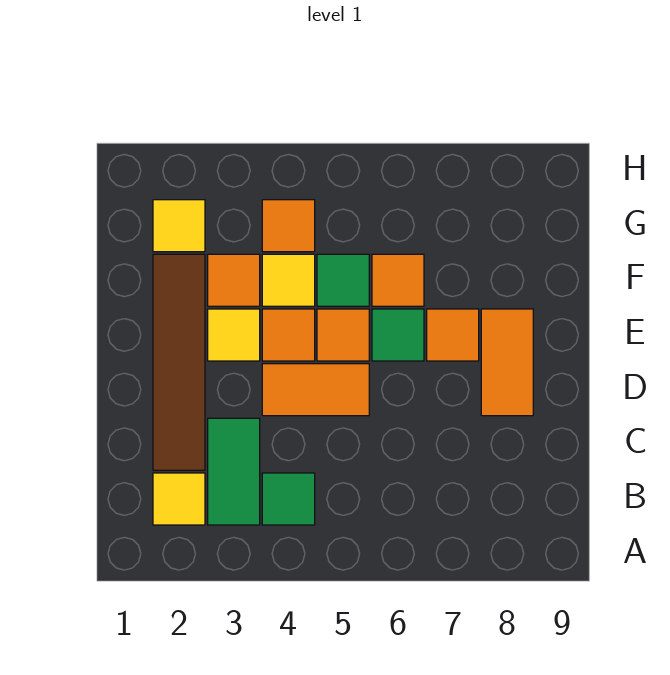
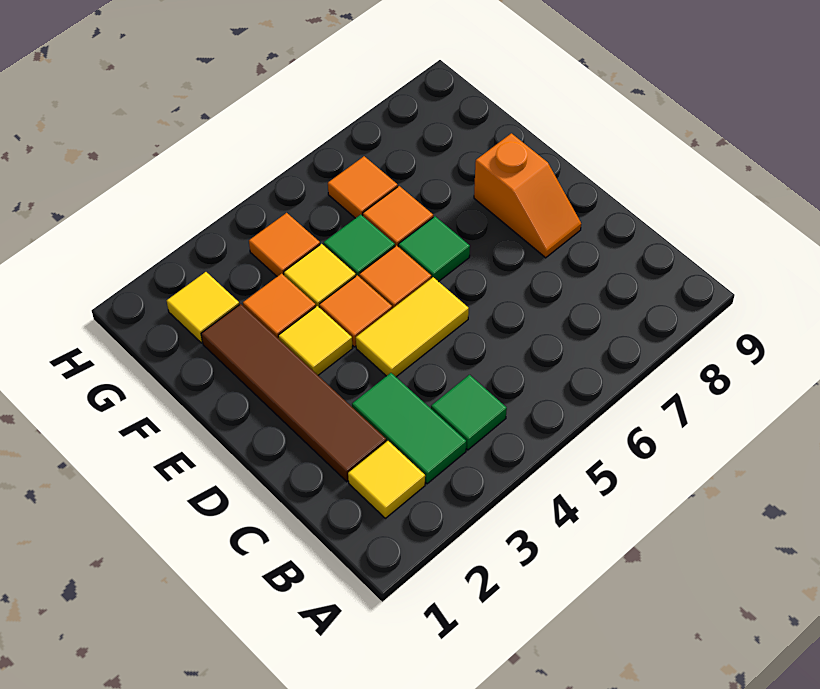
orange tile D4:D5 level 1 -> yellow tile D4:D5 level 1
orange tile D8:E8 level 1 -> orange slope D8:E8 level 1 top E
orange tile E7 level 1 -> orange tile G6 level 1

